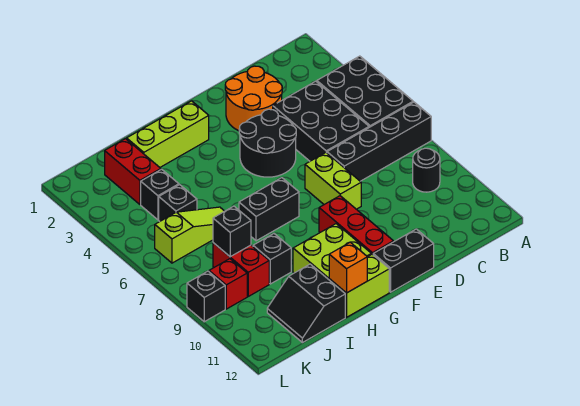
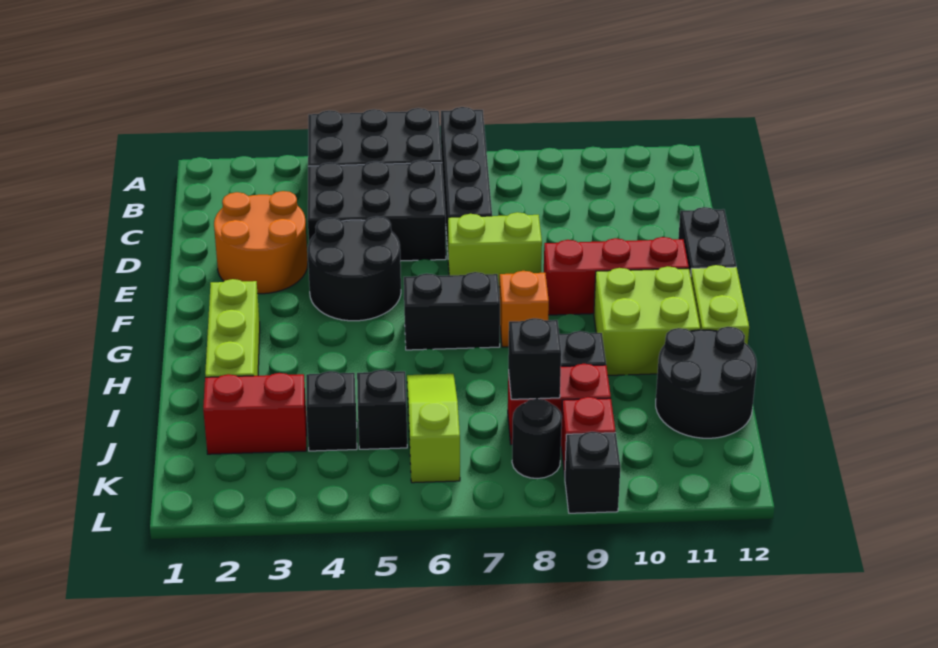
black round brick B9 level 1 -> black round brick K8 level 1
black brick G7:H7 level 1 -> black brick G6:G7 level 1
orange brick H12 level 2 -> orange brick G8 level 1
black slope I11:J12 level 1 top I -> black round brick I11:J12 level 1

